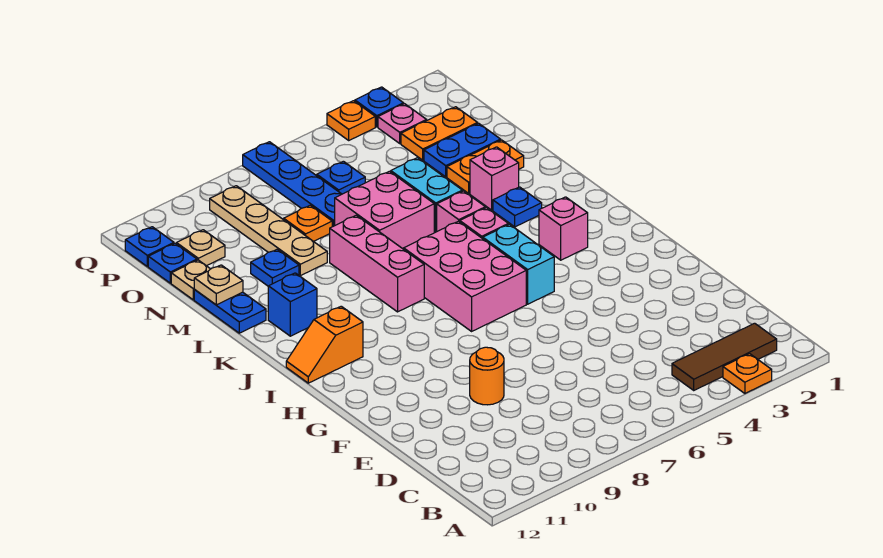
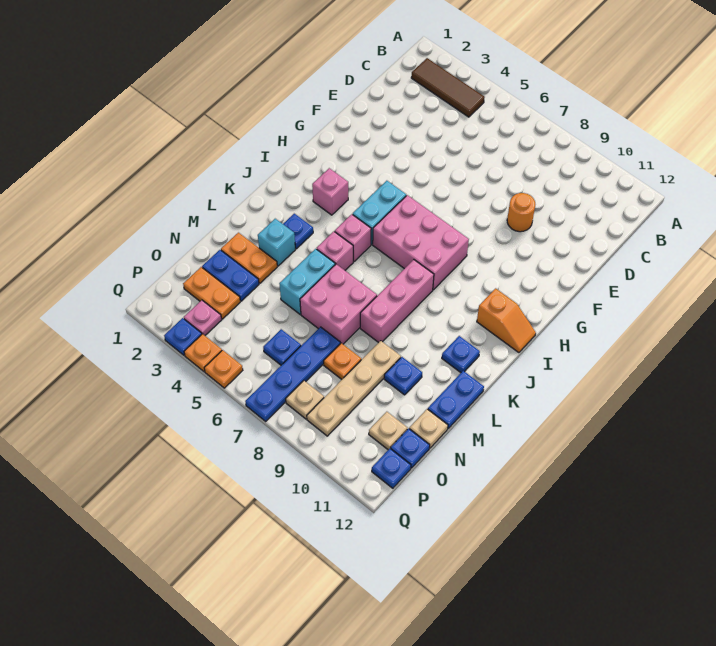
orange plate A3 level 1 -> orange plate Q5 level 1
pink brick H6:J7 level 1 -> pink brick H6:I8 level 1
blue brick K11 level 1 -> blue plate K11 level 1
pink brick L3 level 1 -> cyan brick L3 level 1
tan plate M12 level 2 -> tan plate P8 level 1

